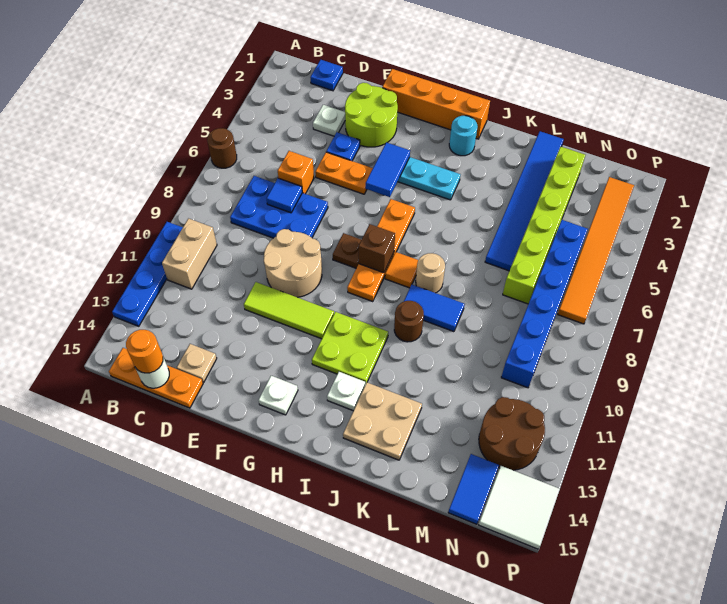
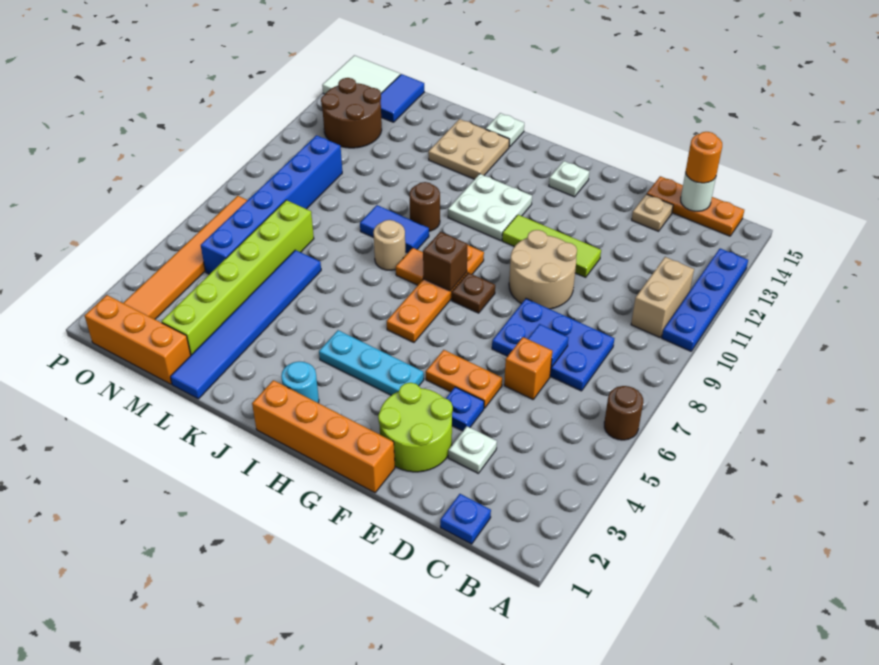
blue tile G4:G5 level 2 -> none
lime plate H11:I12 level 1 -> white plate H11:I12 level 1
white plate I13 level 1 -> white plate J15 level 1
none -> orange brick M1:O1 level 1

